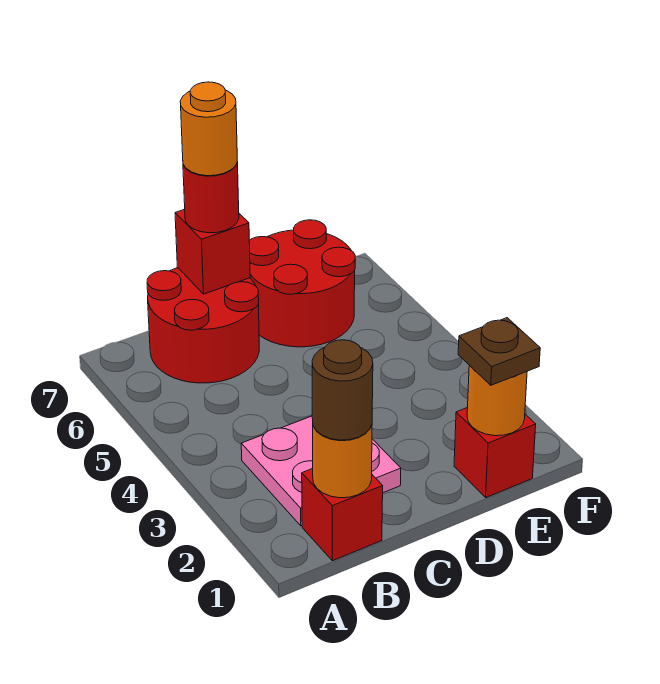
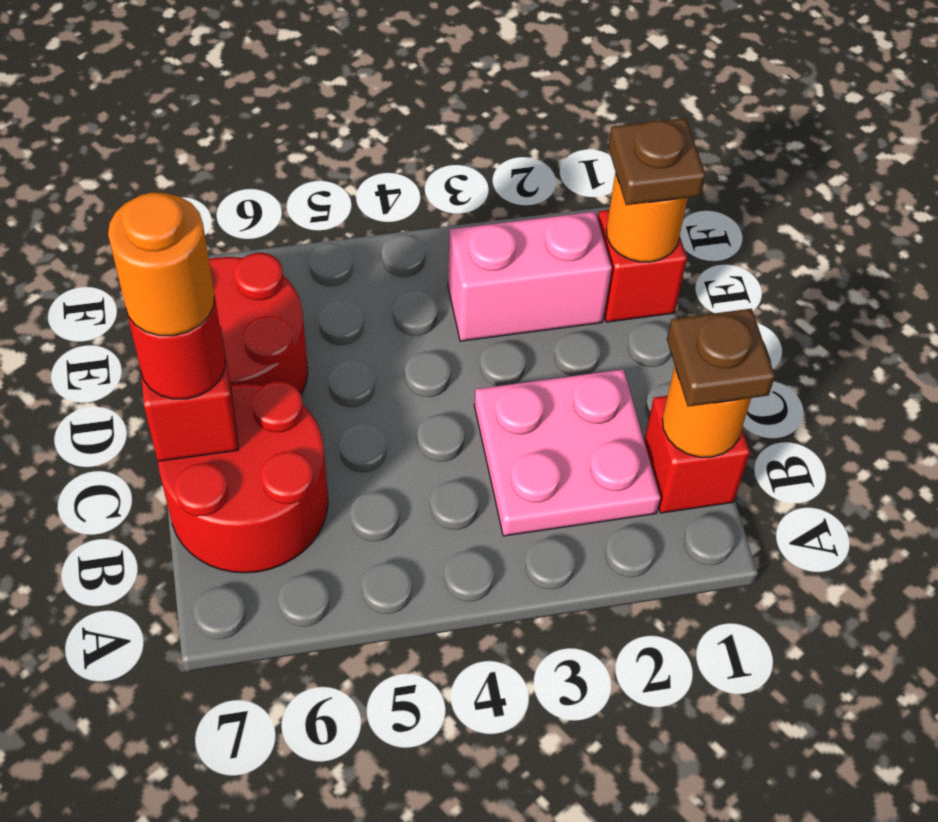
brown round brick B1 level 3 -> brown plate B1 level 3
none -> pink brick E2:E3 level 1

